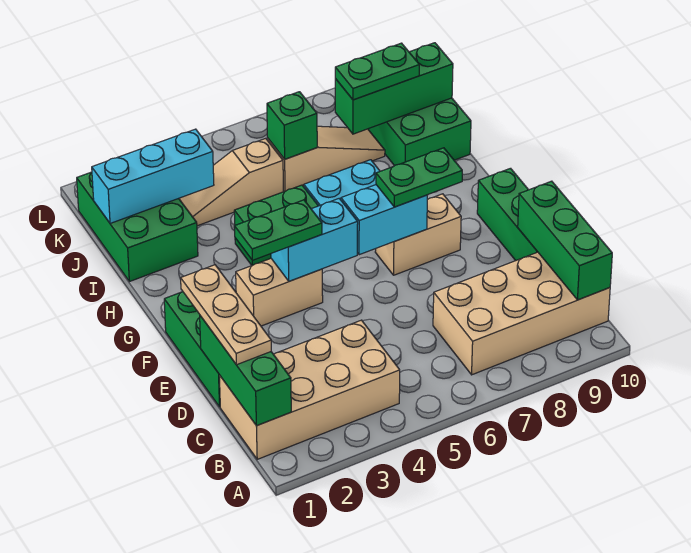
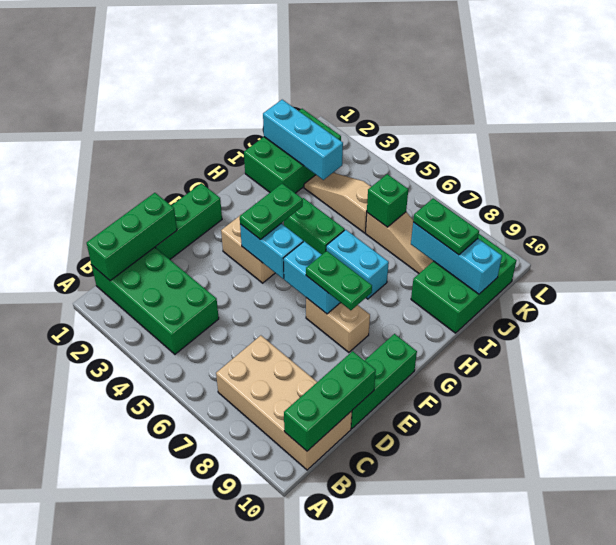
tan brick B1:C4 level 1 -> green brick B1:C4 level 1
tan plate C1:E1 level 3 -> none
green plate F3:F4 level 3 -> green plate F4:G4 level 3
green brick J8:J10 level 2 -> cyan brick J8:J10 level 2

